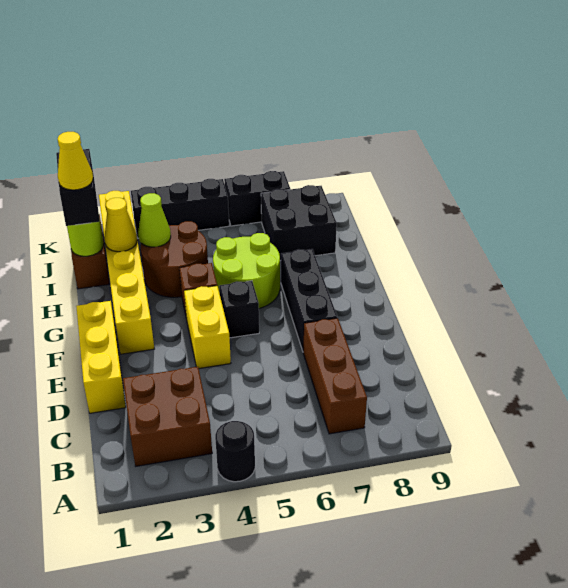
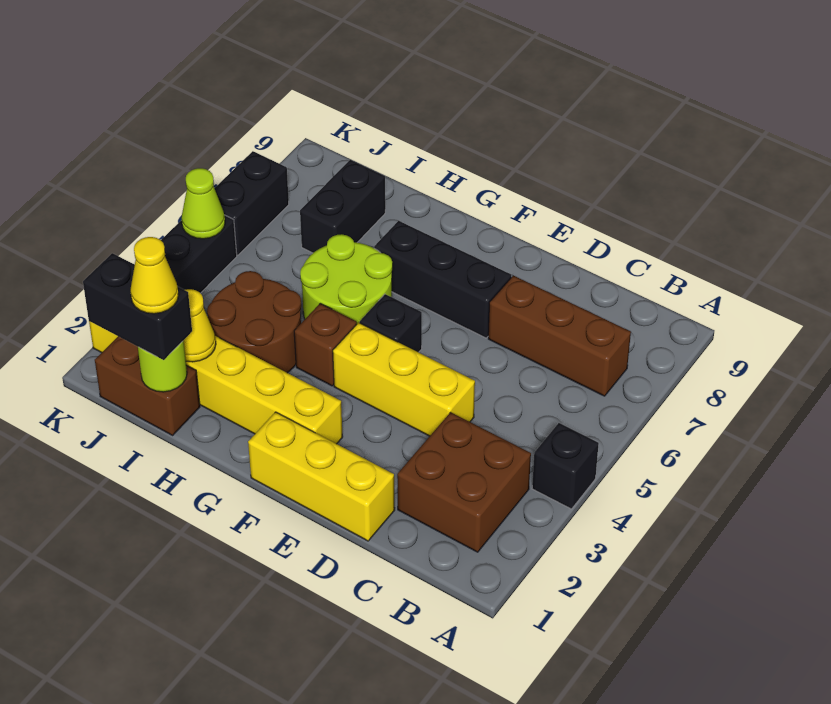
black round brick A4 level 1 -> black brick A4 level 1
yellow brick E4:F4 level 1 -> yellow brick D4:F4 level 1
lime cone I3 level 2 -> lime cone K5 level 2
black brick I7:J8 level 1 -> black brick I7:I8 level 1

